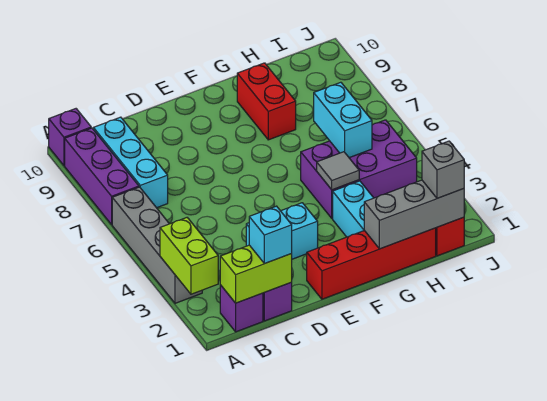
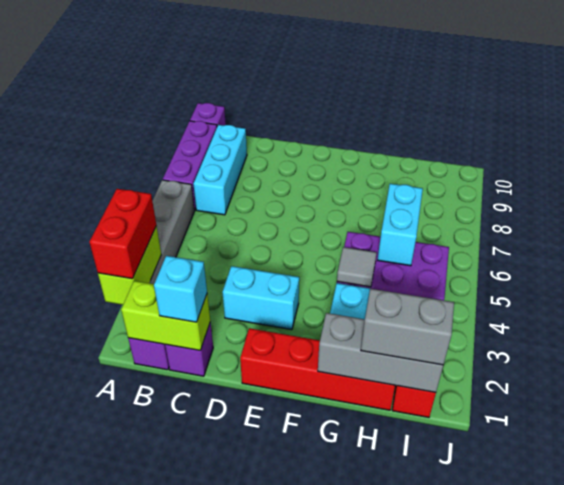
red brick G8:G9 level 1 -> red brick A2:A3 level 3
grey brick I1 level 3 -> grey brick H1:I1 level 3

